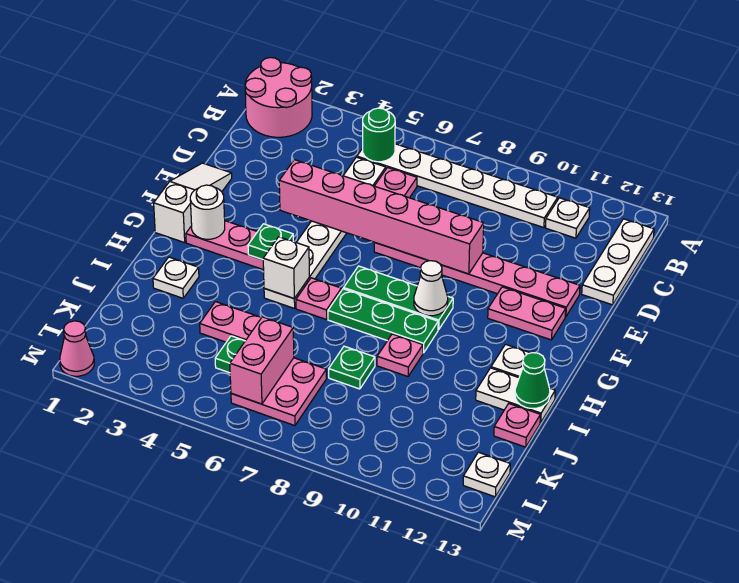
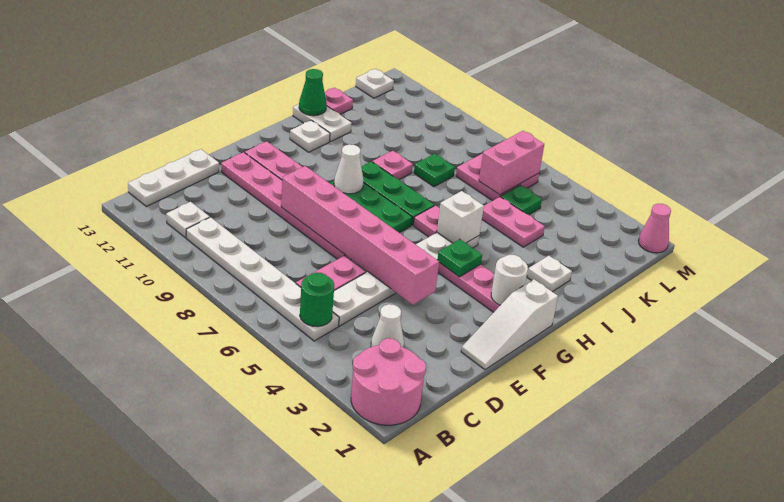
none -> white cone C3 level 1

